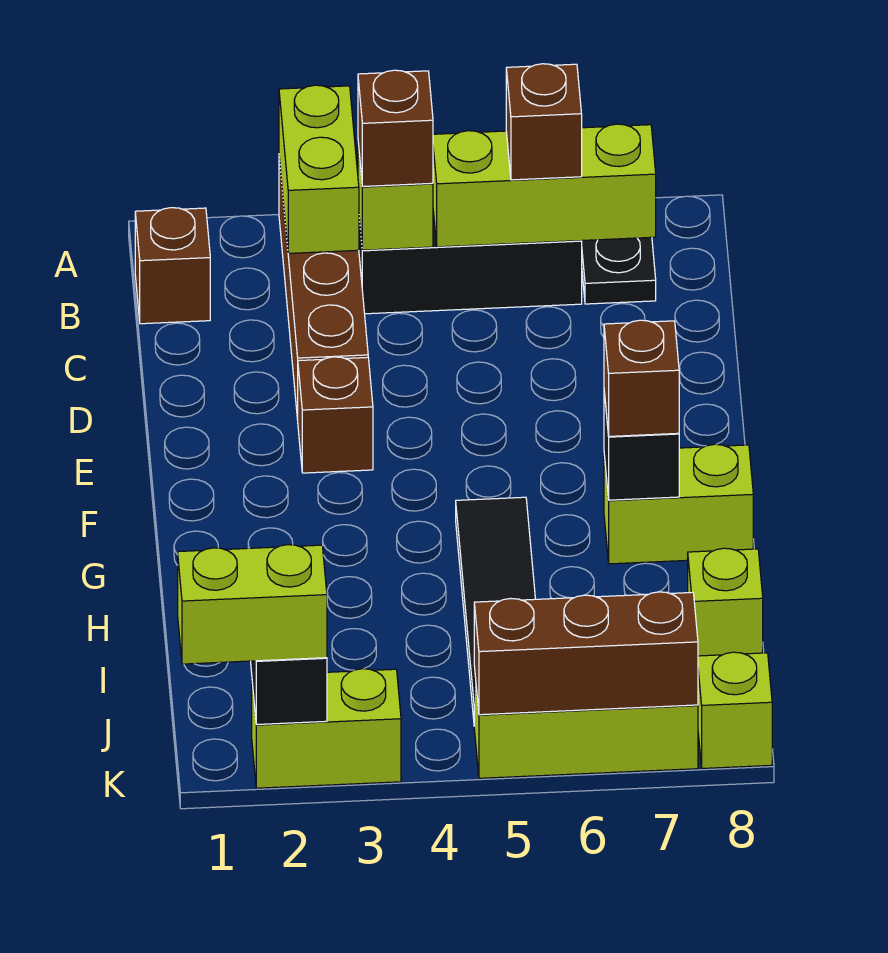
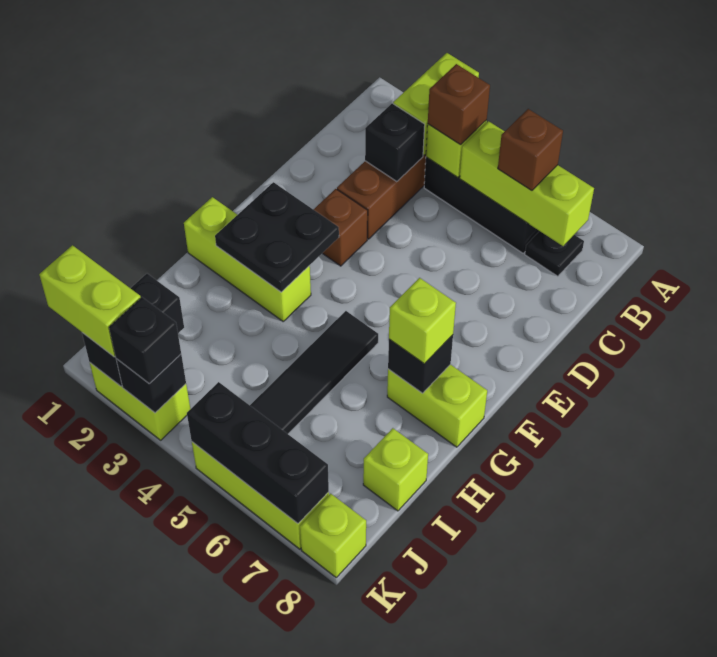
brown brick B1 level 1 -> none
none -> black brick C3 level 2
none -> black plate F2:G3 level 2
none -> lime brick G1:G3 level 1
brown brick G7 level 3 -> lime brick G7 level 3
none -> black brick K3 level 2
none -> black brick K3 level 3
brown brick K5:K7 level 2 -> black brick K5:K7 level 2

